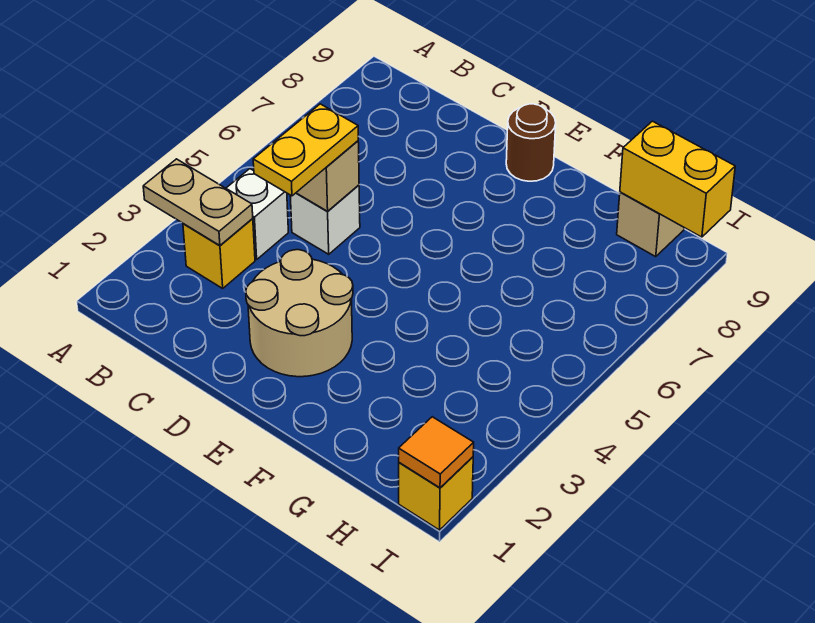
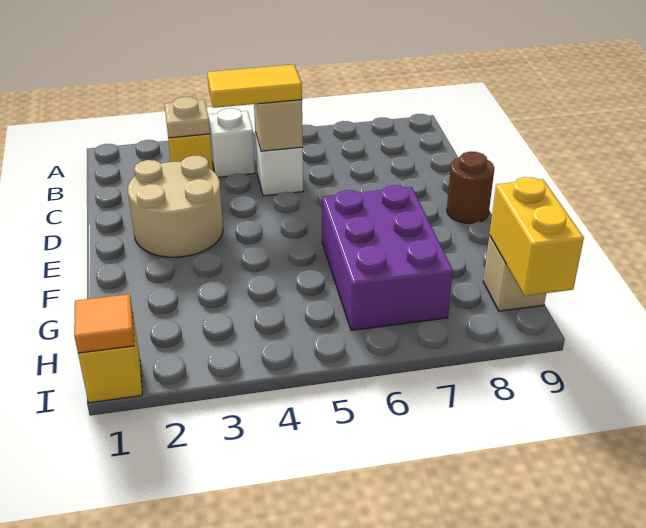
tan plate A3:B3 level 2 -> tan plate B3 level 2
yellow plate C4:C5 level 3 -> yellow tile C4:C5 level 3
none -> purple brick F6:H7 level 1

